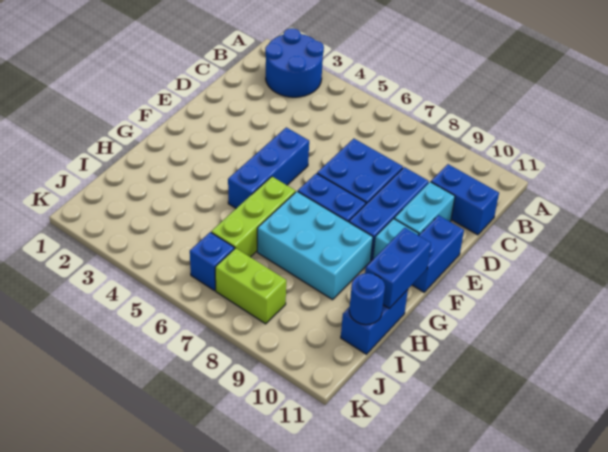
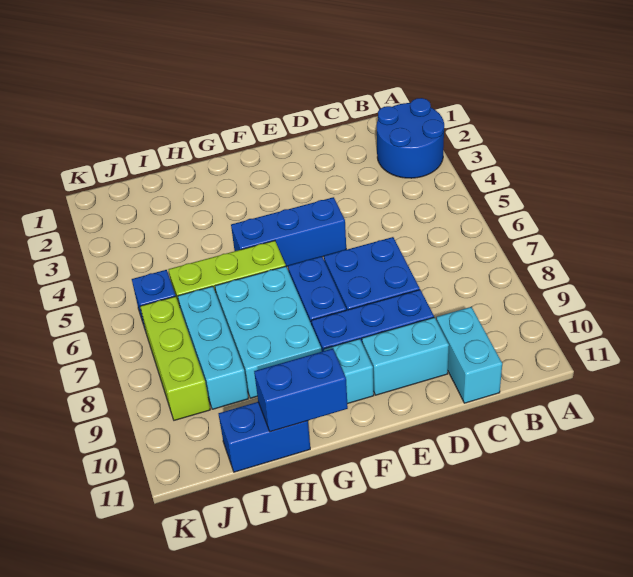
blue brick C10:C11 level 1 -> cyan brick C10:C11 level 1
blue brick E11:F11 level 1 -> none
none -> cyan brick I7:I9 level 1
blue round brick I11 level 2 -> none
lime brick J7:J8 level 1 -> lime brick J7:J9 level 1

